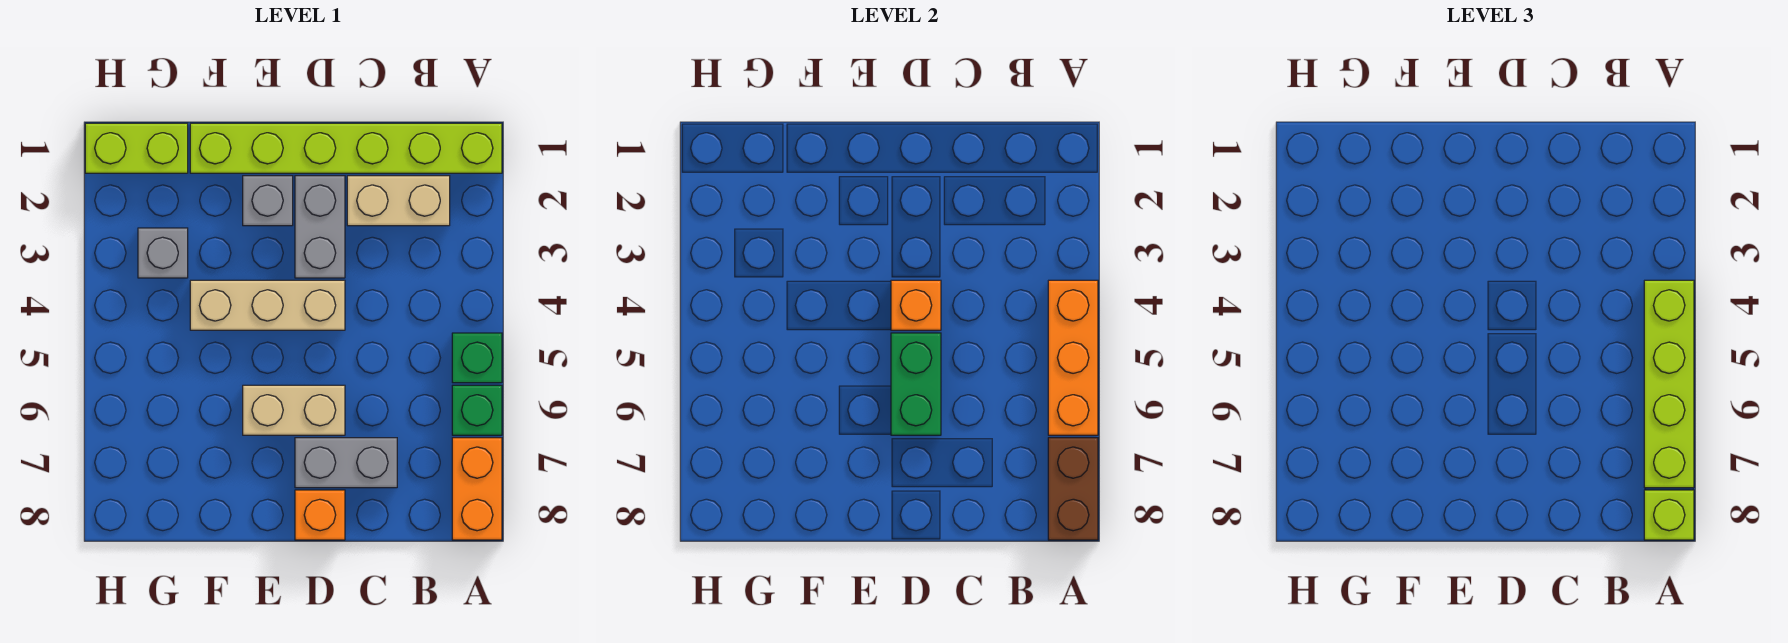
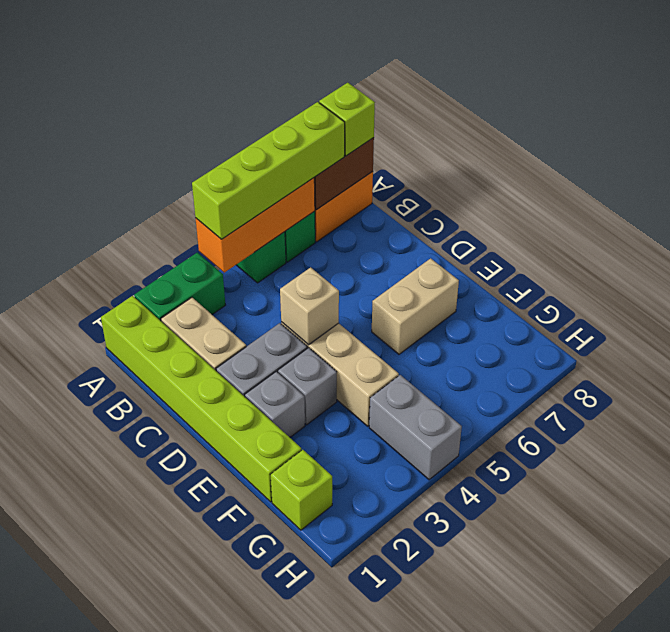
grey brick C7:D7 level 1 -> grey brick G4:H4 level 1
orange brick D4 level 2 -> tan brick D4 level 2
green brick D5:D6 level 2 -> green brick A2:A3 level 1
tan brick D6:E6 level 1 -> tan brick E6:E7 level 1
orange brick D8 level 1 -> none
lime brick G1:H1 level 1 -> lime brick G1 level 1
grey brick G3 level 1 -> grey brick E3 level 1

